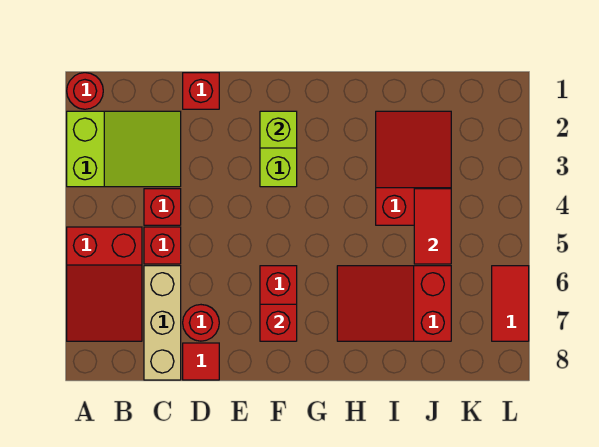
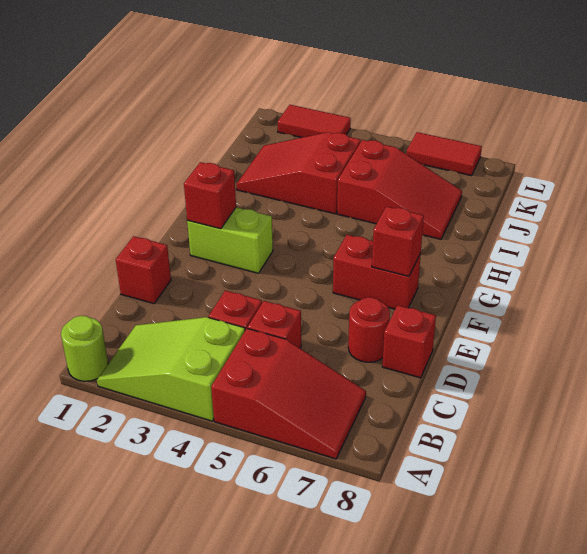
red round brick A1 level 1 -> lime round brick A1 level 1
lime slope A2:C3 level 1 top A -> lime slope A2:B4 level 1 top 4
tan brick C6:C8 level 1 -> none
red tile D8 level 1 -> red brick D8 level 1
lime brick F2 level 2 -> red brick F2 level 2
red slope H6:J7 level 1 top J -> red slope I5:J7 level 1 top 5
red tile J4:J5 level 2 -> red tile L2:L3 level 1

